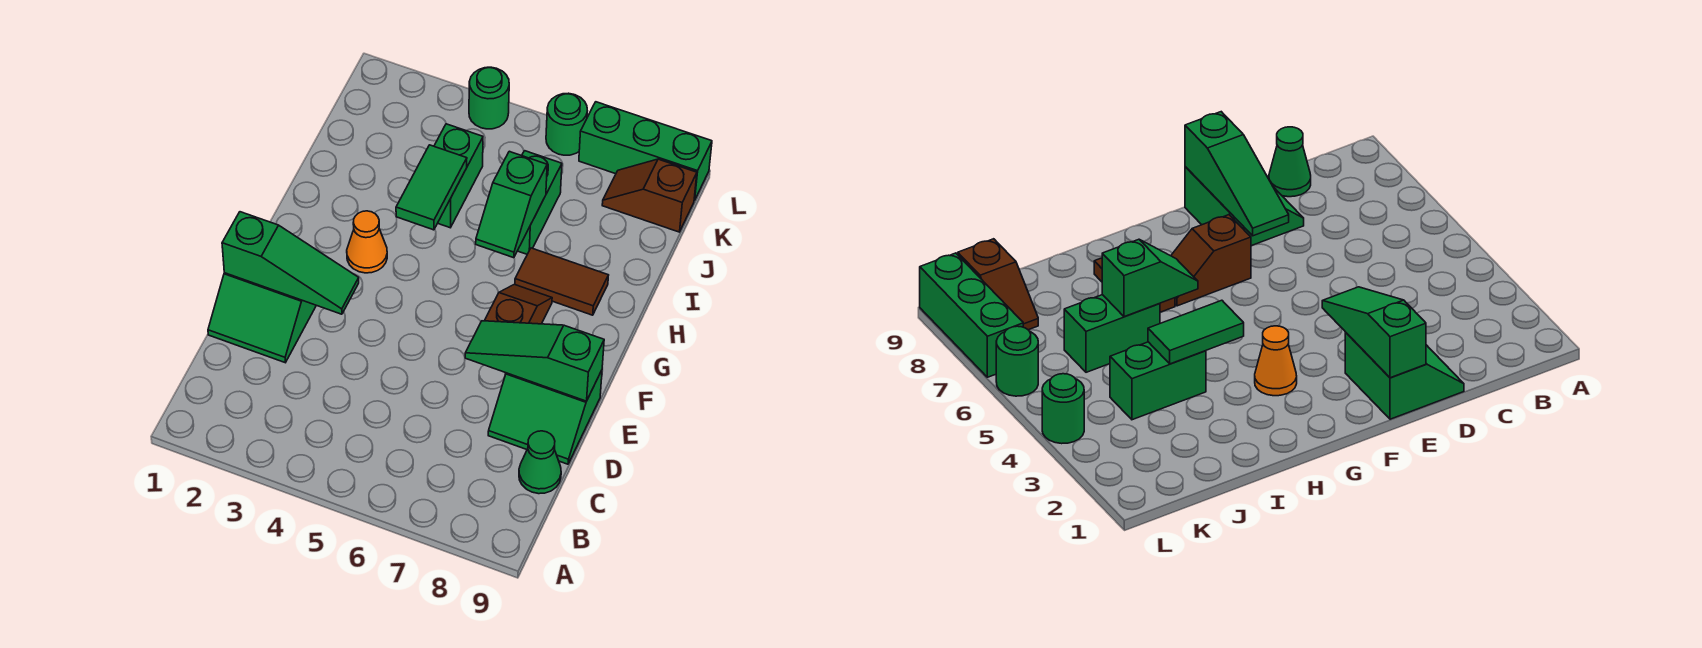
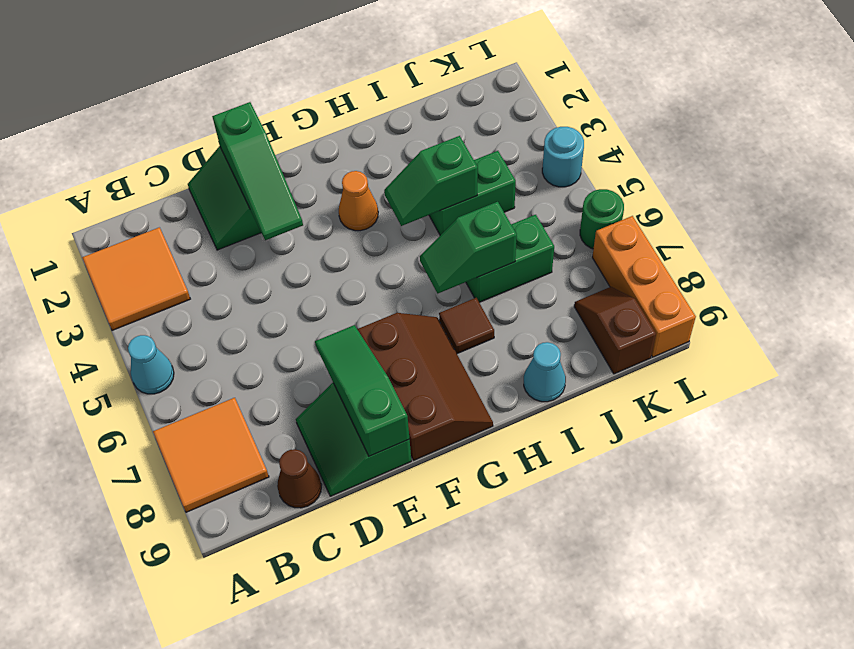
none -> orange tile A2:B3 level 1
none -> cyan cone A5 level 1
none -> orange tile A7:B8 level 1
green cone C9 level 1 -> brown cone C9 level 1
brown slope F7:G7 level 1 top F -> brown slope F7:G9 level 1 top F
green tile H4:I4 level 2 -> green slope H4:I4 level 2 top I
brown tile H7:H8 level 1 -> brown tile H7 level 1
none -> cyan cone I9 level 1
green round brick L4 level 1 -> cyan round brick L4 level 1
green brick L7:L9 level 1 -> orange brick L7:L9 level 1

